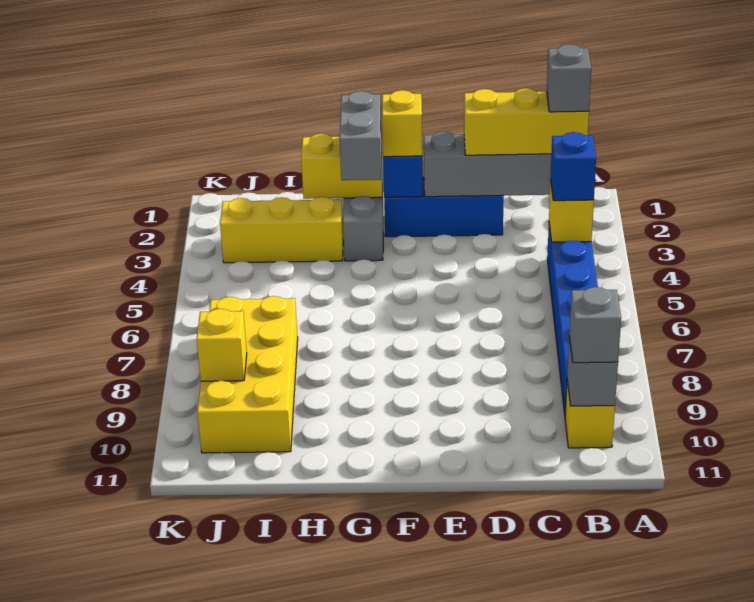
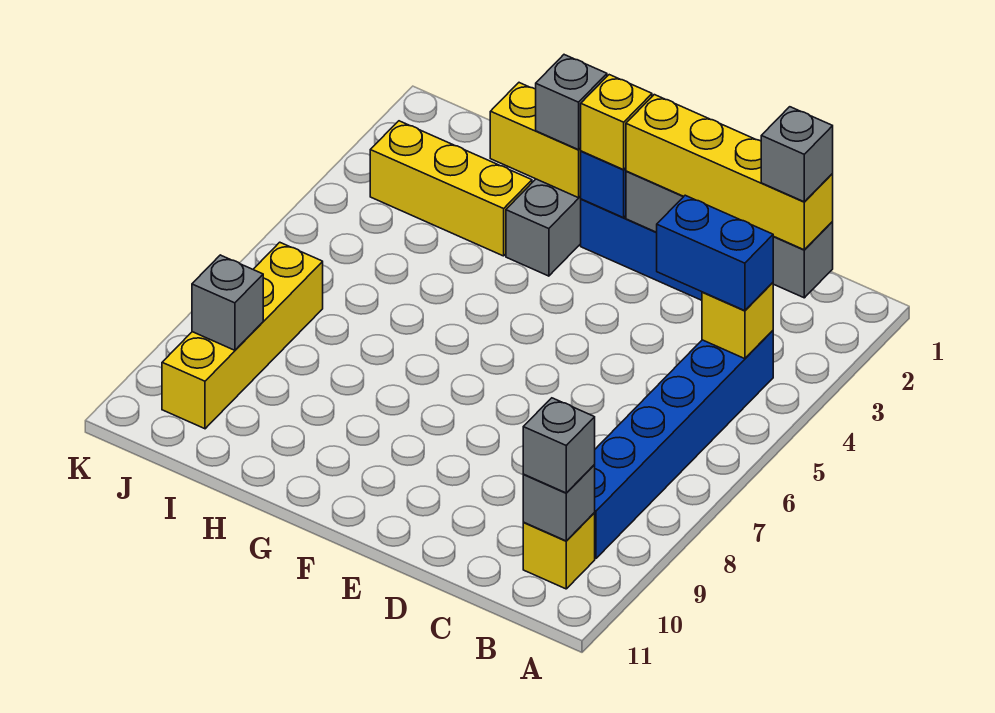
yellow brick B2:D2 level 3 -> yellow brick B2:E2 level 3
blue brick B4 level 3 -> blue brick B4:C4 level 3
grey brick G2:G3 level 3 -> grey brick G2 level 3
yellow brick I7:J10 level 1 -> yellow brick J7:J10 level 1
yellow brick J9 level 2 -> grey brick J9 level 2

